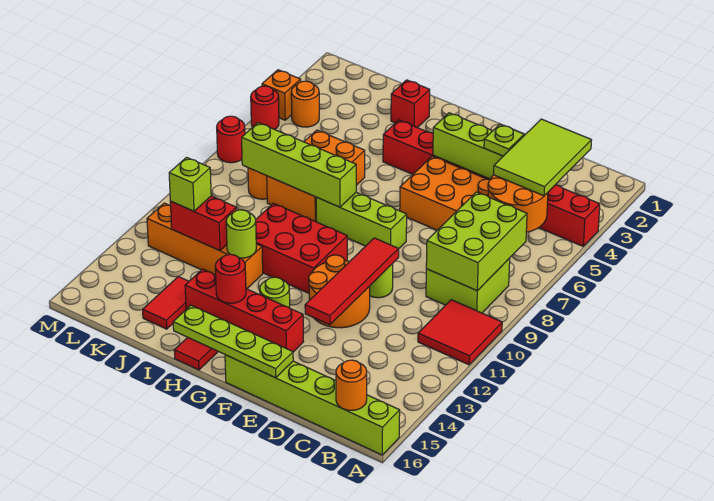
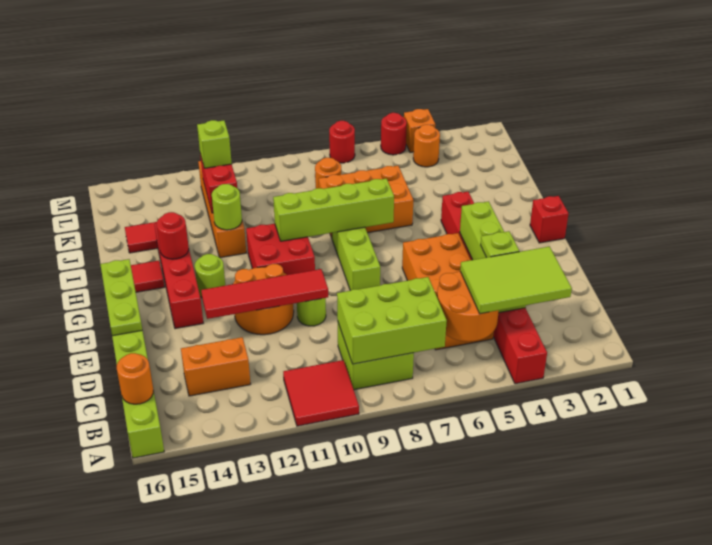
none -> orange brick C13:C14 level 1
lime plate E16:H16 level 2 -> lime plate E16:G16 level 2
red brick G10:I11 level 1 -> red brick G10:H11 level 1
lime brick H8:K8 level 2 -> lime brick H7:H10 level 2
red brick I2 level 1 -> red brick G1 level 1

